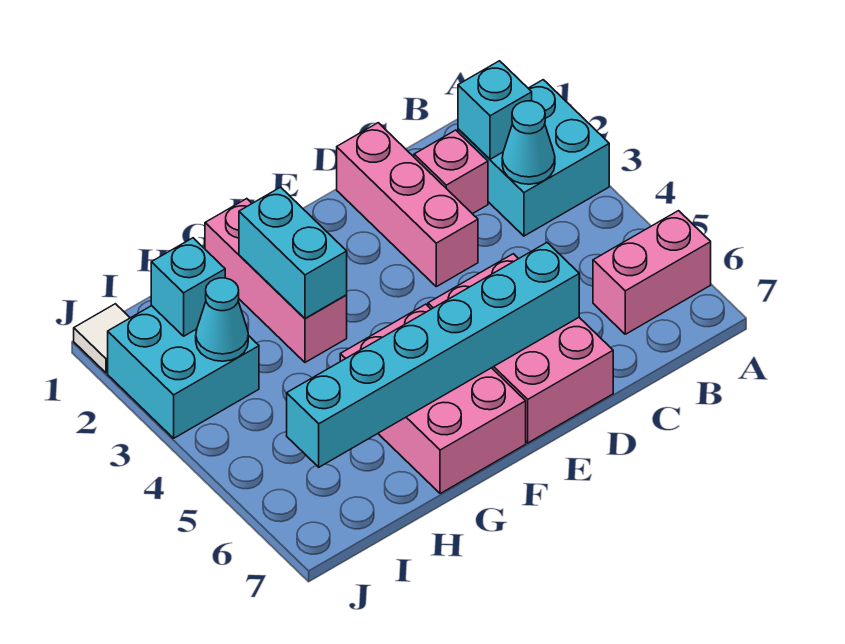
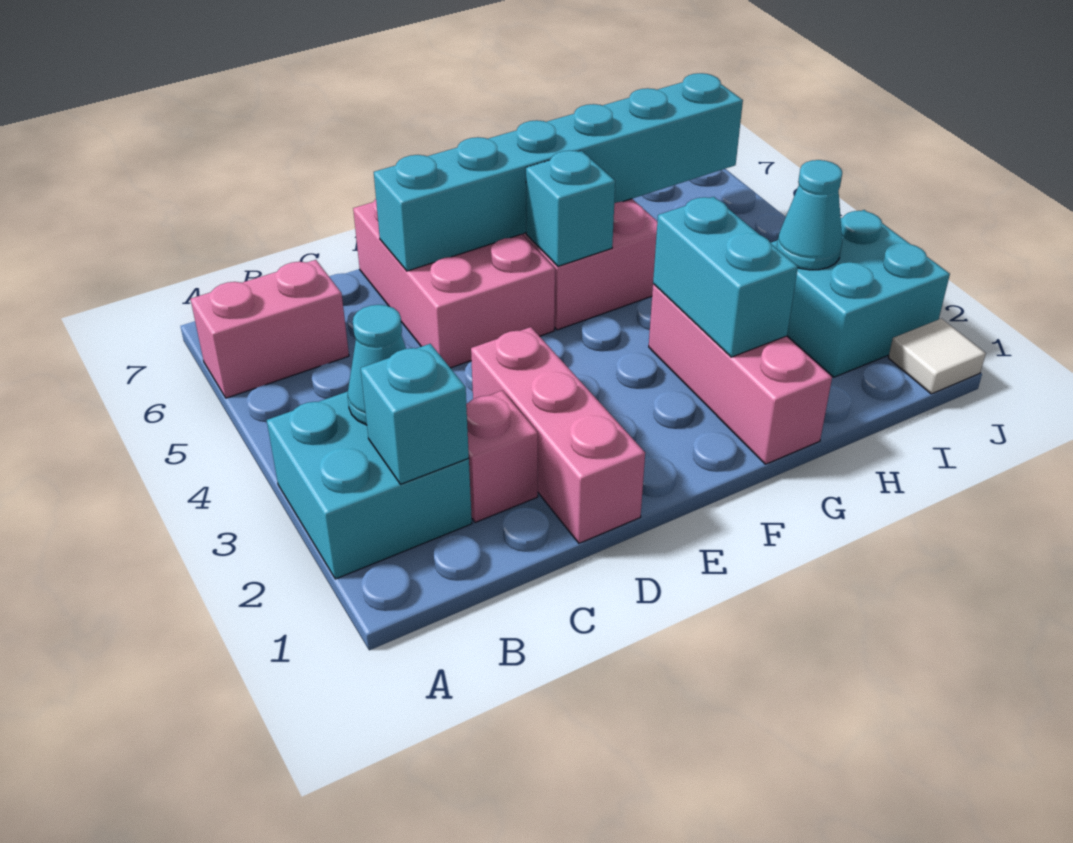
cyan brick I2 level 2 -> cyan brick F5 level 2

